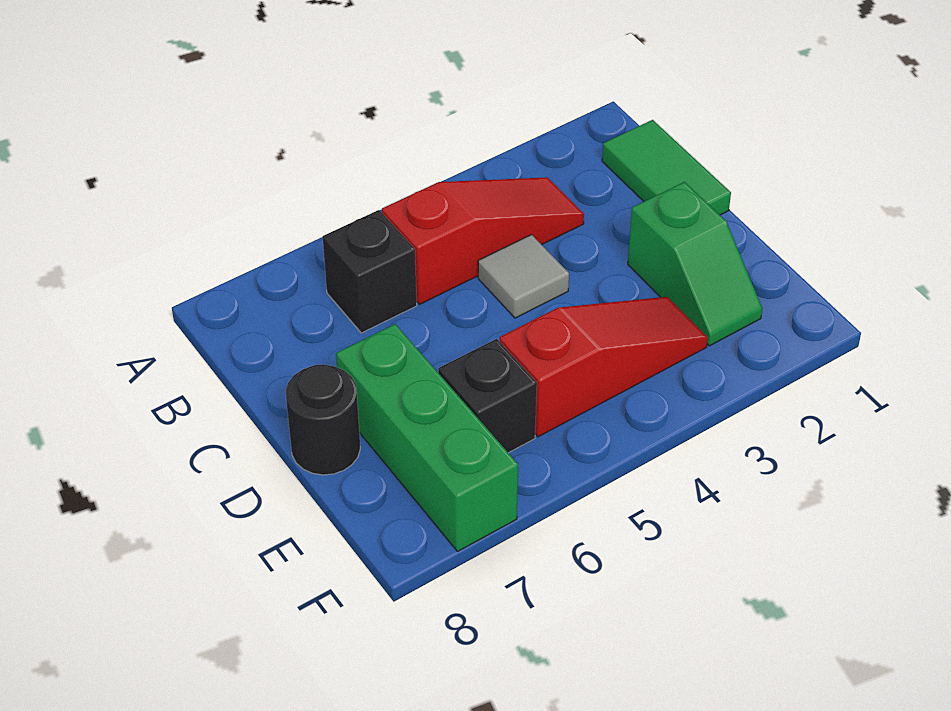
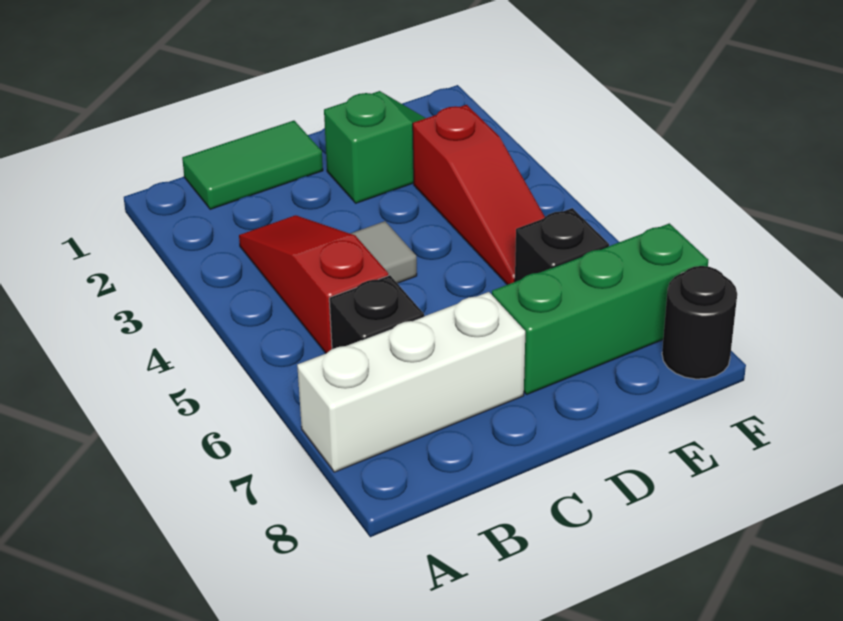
none -> white brick A7:C7 level 1
black round brick D8 level 1 -> black round brick F8 level 1
red slope E3:E5 level 1 top 5 -> red slope E3:E5 level 1 top 3

